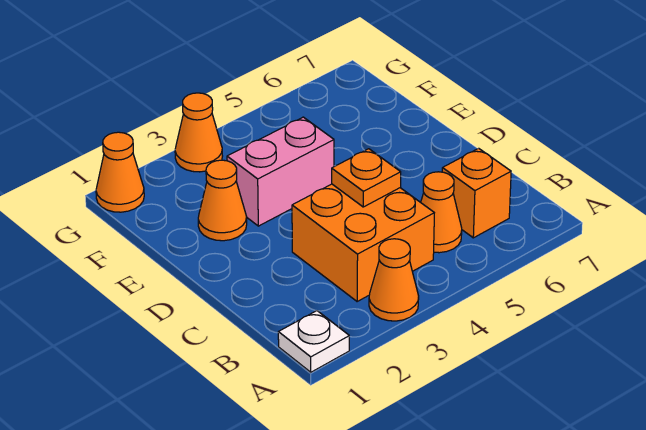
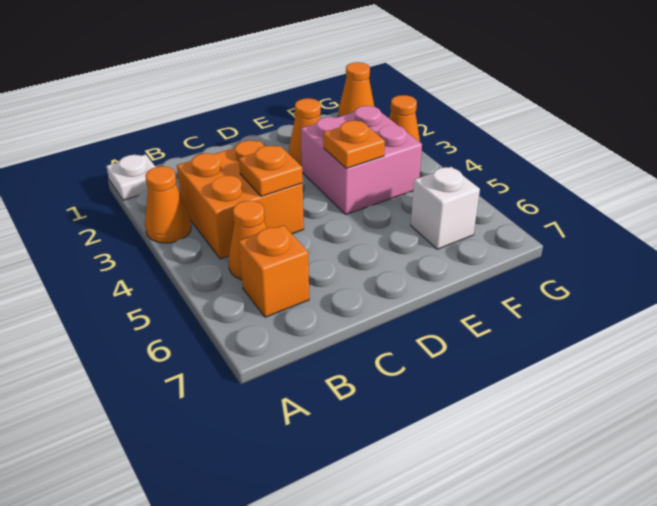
pink brick E3:E4 level 1 -> pink brick E3:F4 level 1
none -> orange plate E4 level 2
none -> white brick F6 level 1

